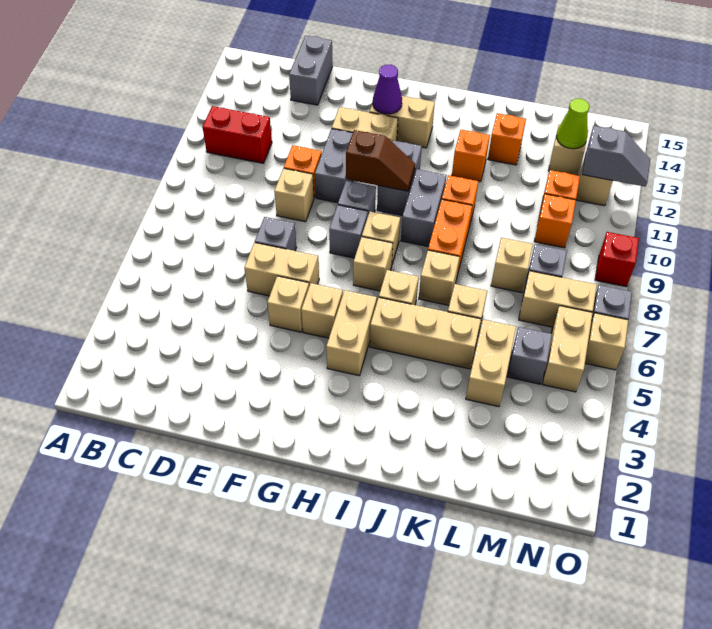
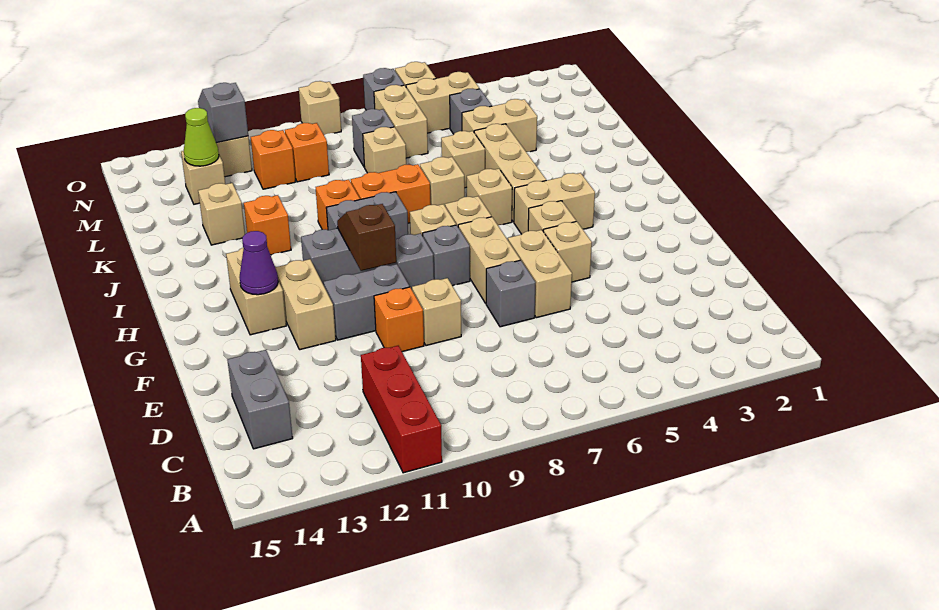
red brick B11:C11 level 1 -> red brick A11:C11 level 1
grey brick D14:D15 level 1 -> grey brick C14:D14 level 1
none -> tan brick F7:G7 level 1
orange brick K13 level 1 -> tan brick K13 level 1
red brick O9 level 1 -> tan brick O9 level 1

